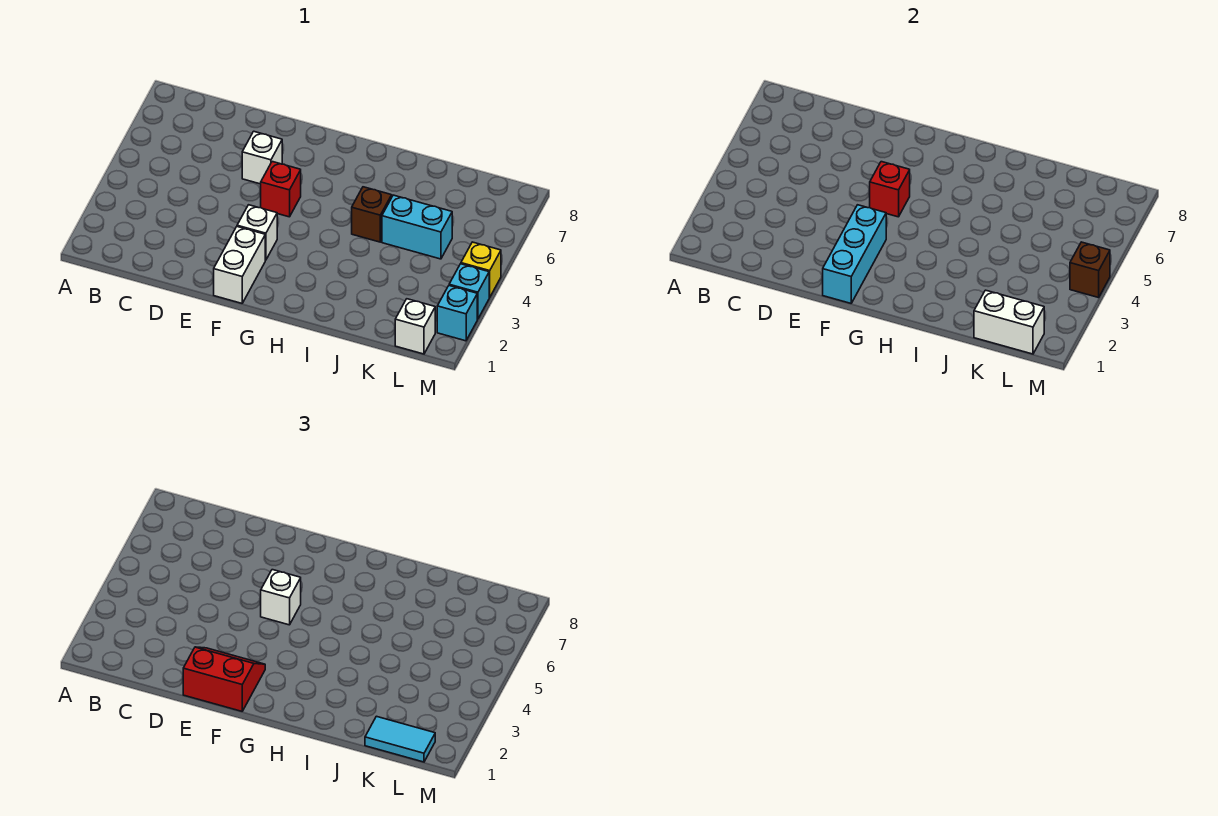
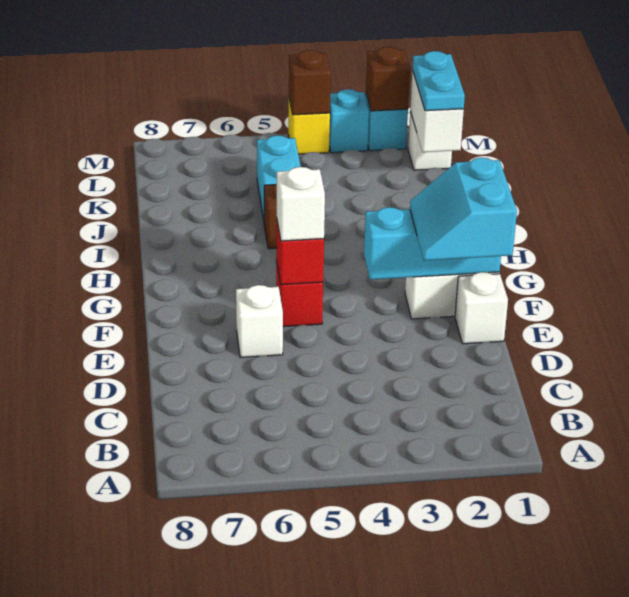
red slope E1:F2 level 3 top 1 -> cyan slope E1:F2 level 3 top 1
white brick F3 level 1 -> white brick E1 level 1
cyan tile K1:L1 level 3 -> cyan plate K1:L1 level 3
none -> brown brick M2 level 2

